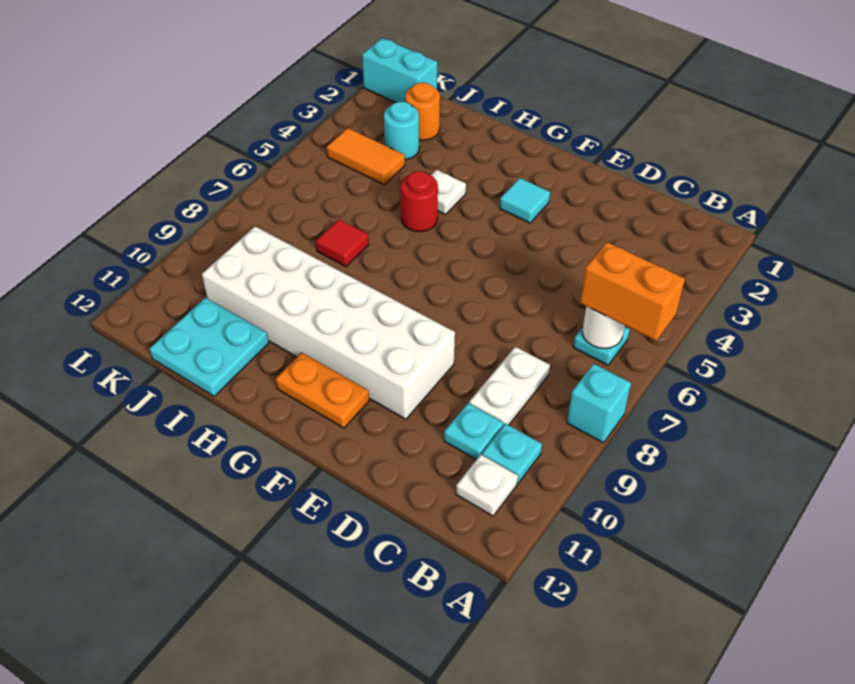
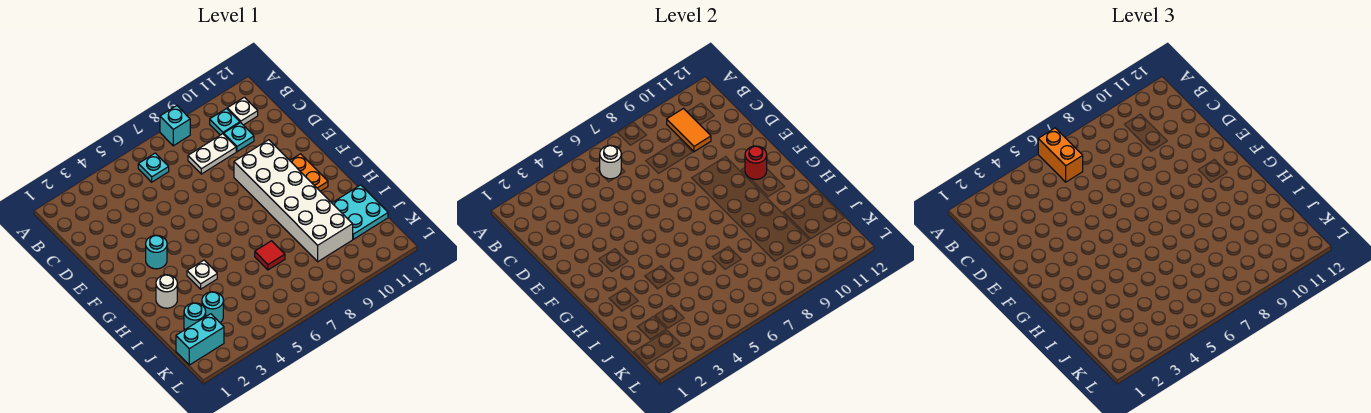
cyan tile F3 level 1 -> cyan round brick F3 level 1
none -> white round brick H2 level 1
red round brick H5 level 1 -> red round brick F11 level 2
orange round brick J2 level 1 -> cyan round brick J2 level 1
orange tile J4:K4 level 1 -> orange tile B10:C10 level 2
cyan brick K1:L1 level 1 -> cyan brick K1:K2 level 1

